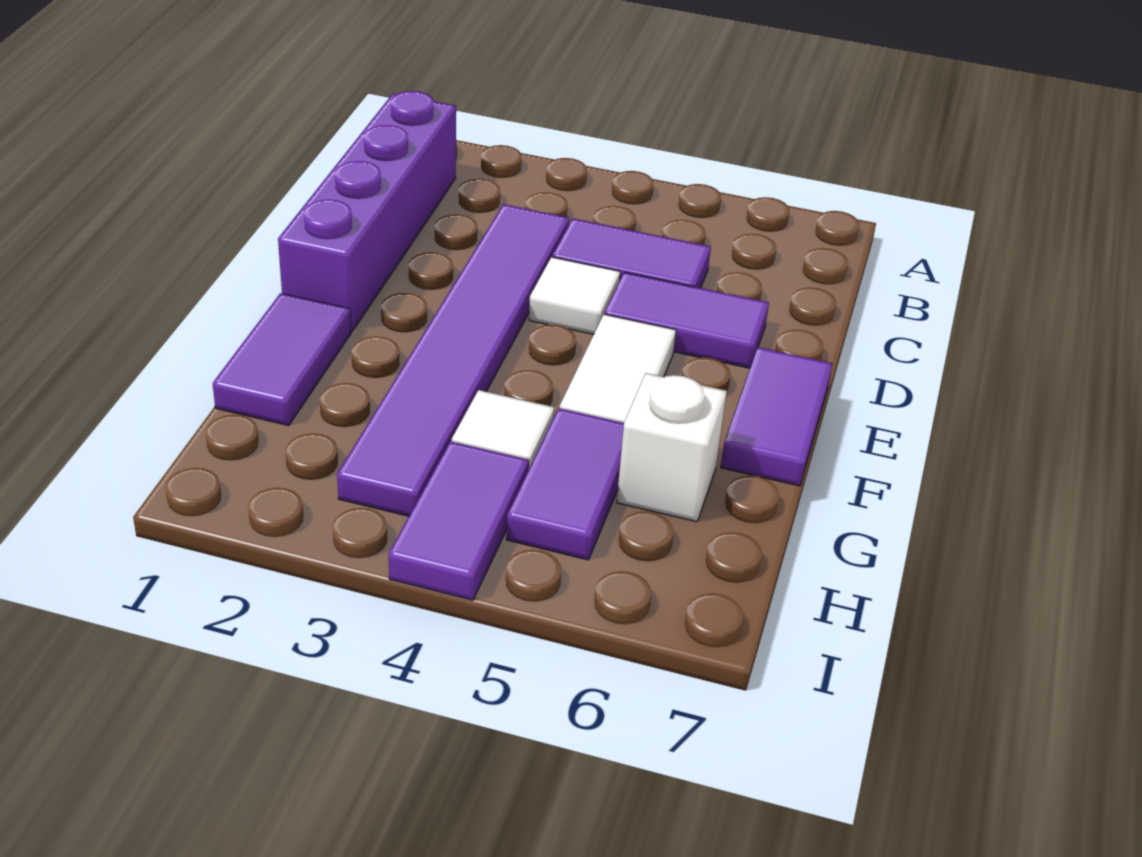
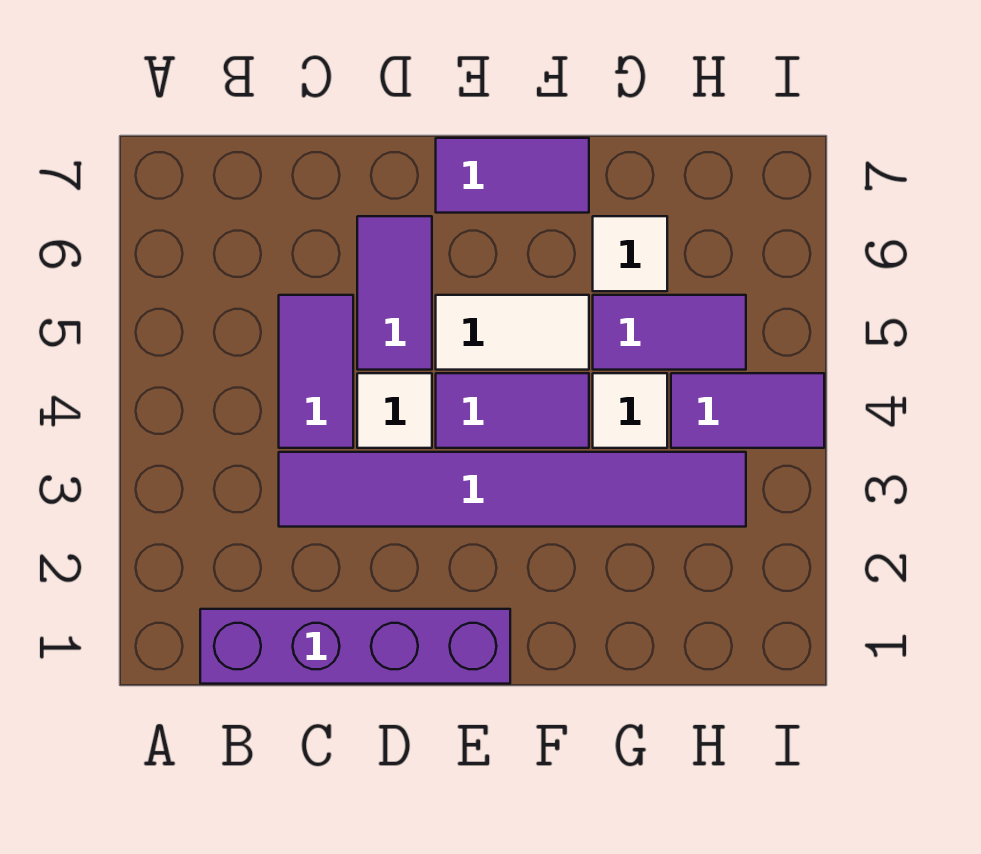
purple tile F1:G1 level 1 -> purple tile E4:F4 level 1
white brick G6 level 1 -> white tile G6 level 1

